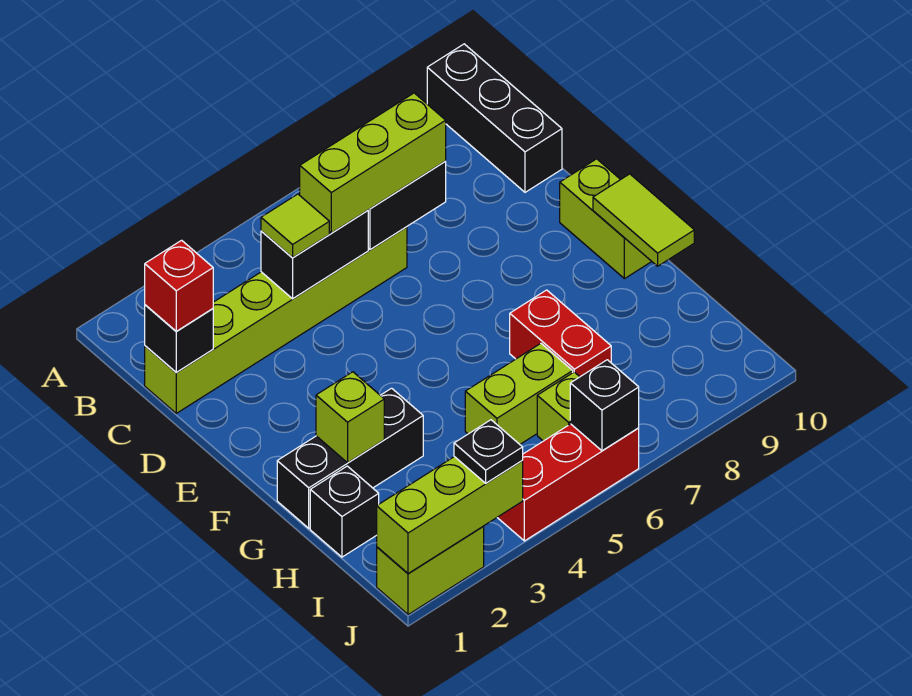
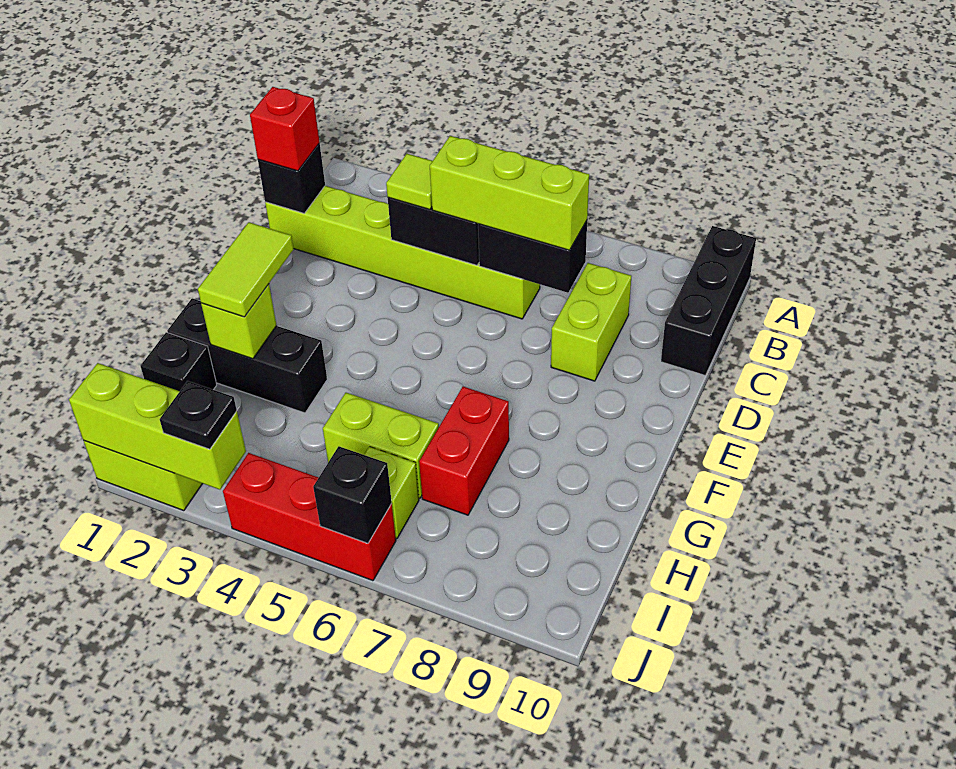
lime brick E10:F10 level 1 -> lime brick C8:D8 level 1
lime tile F10:G10 level 2 -> lime tile F2:G2 level 3

